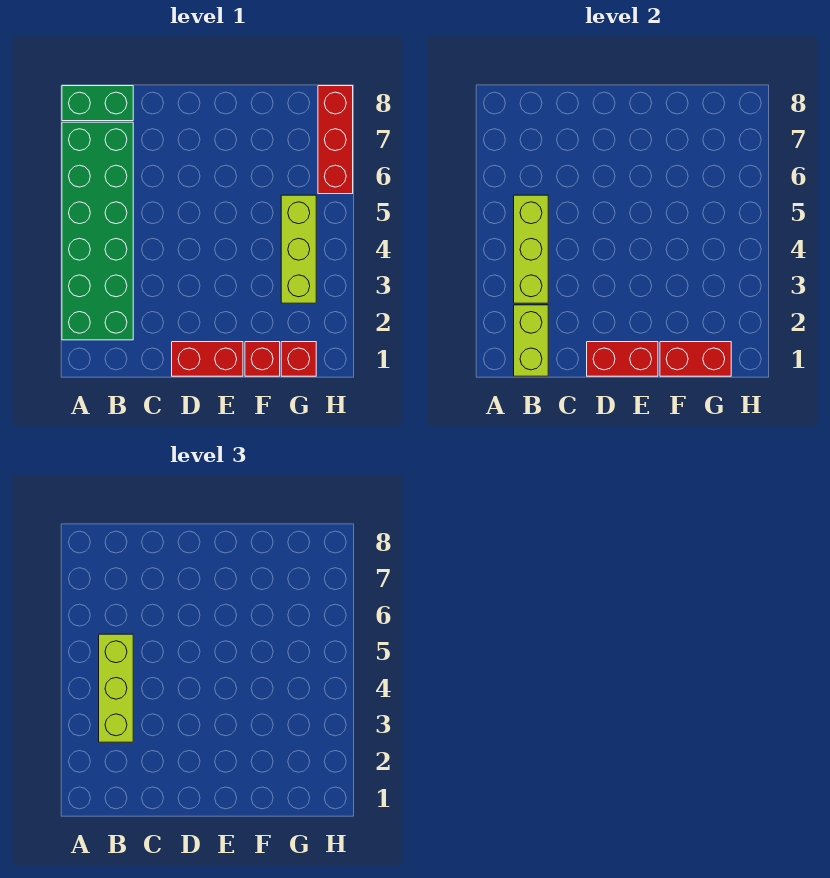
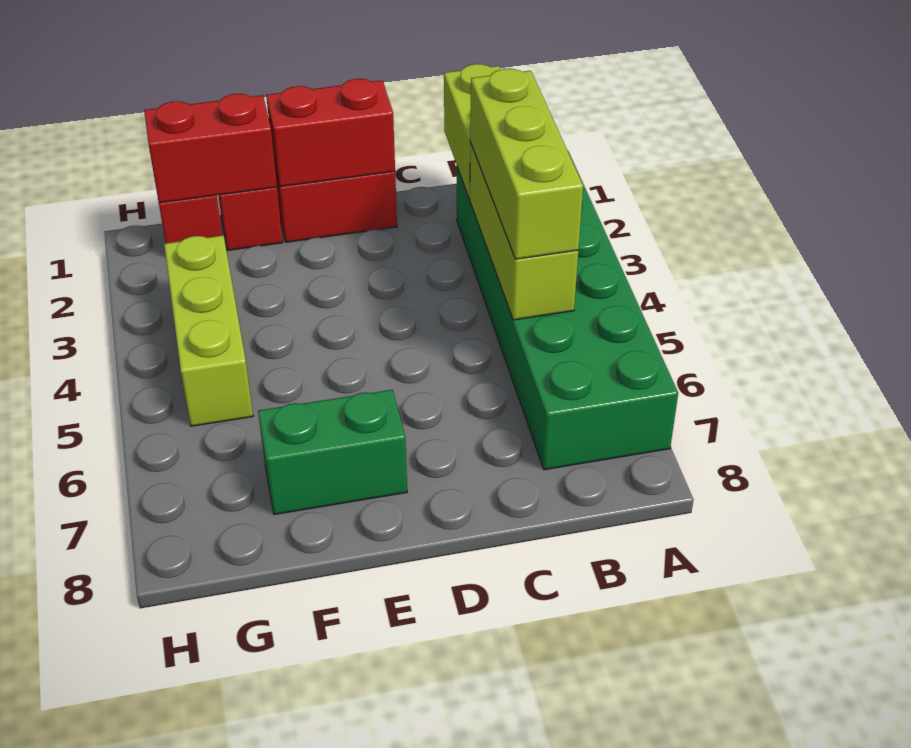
green brick A8:B8 level 1 -> green brick E7:F7 level 1
red brick H6:H8 level 1 -> none

